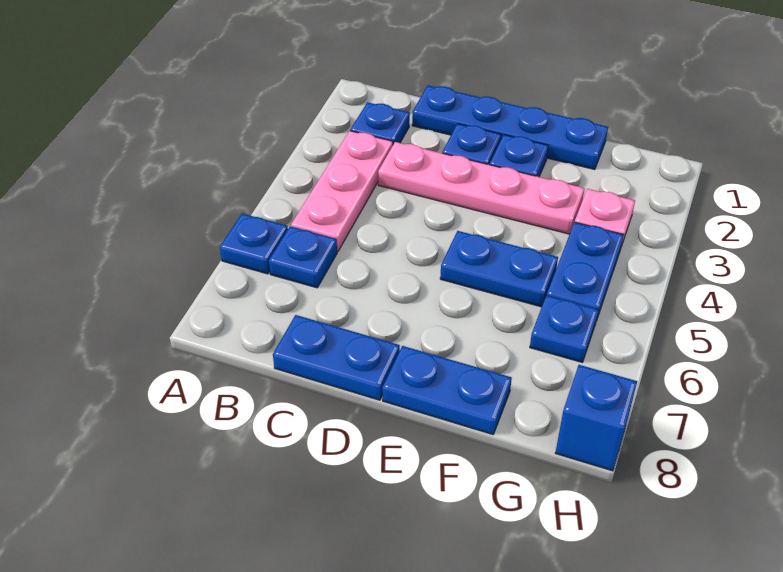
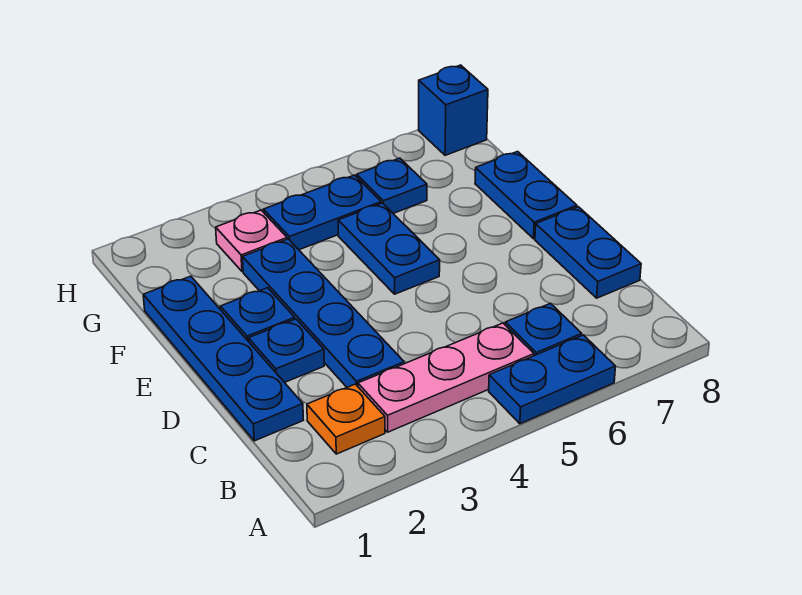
blue plate A6 level 1 -> blue plate A5:A6 level 1
blue plate B2 level 1 -> orange plate B2 level 1
pink plate C3:F3 level 1 -> blue plate C3:F3 level 1

